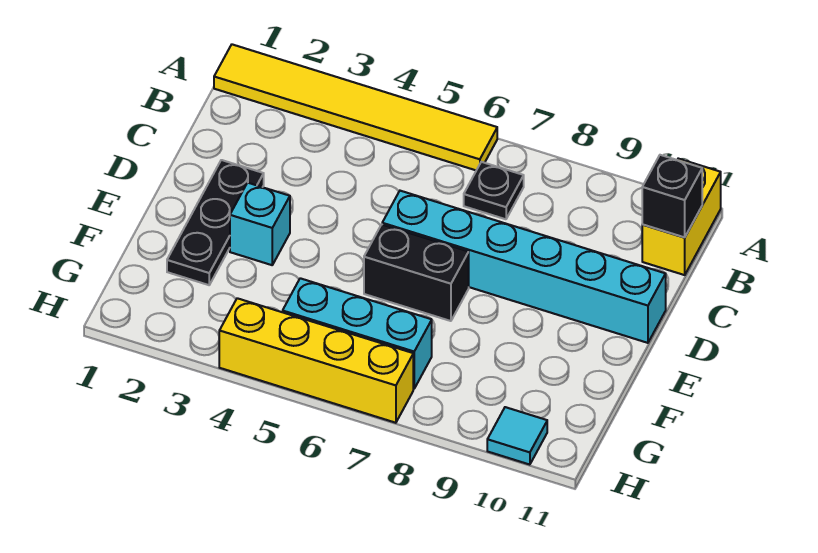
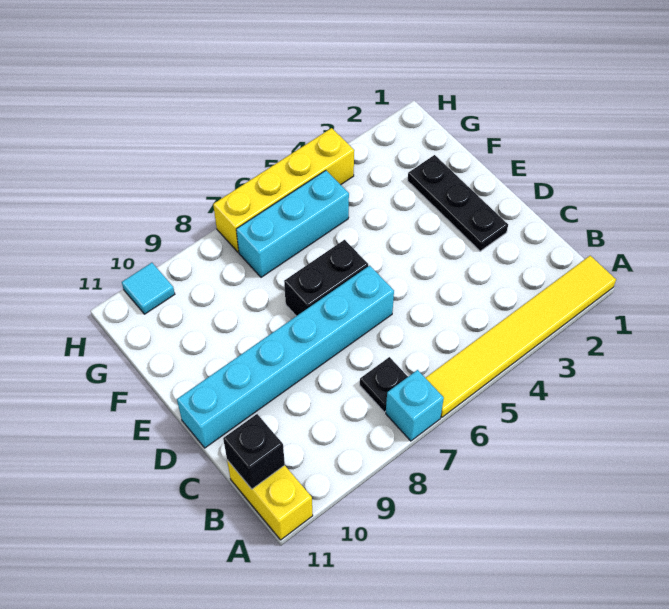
cyan brick E3 level 1 -> cyan brick A7 level 1

